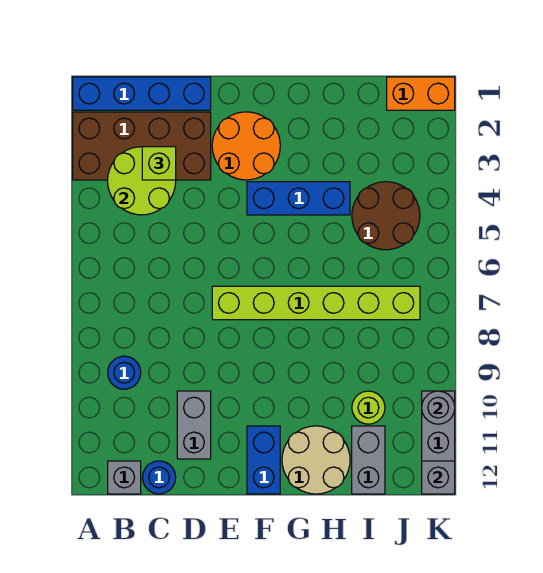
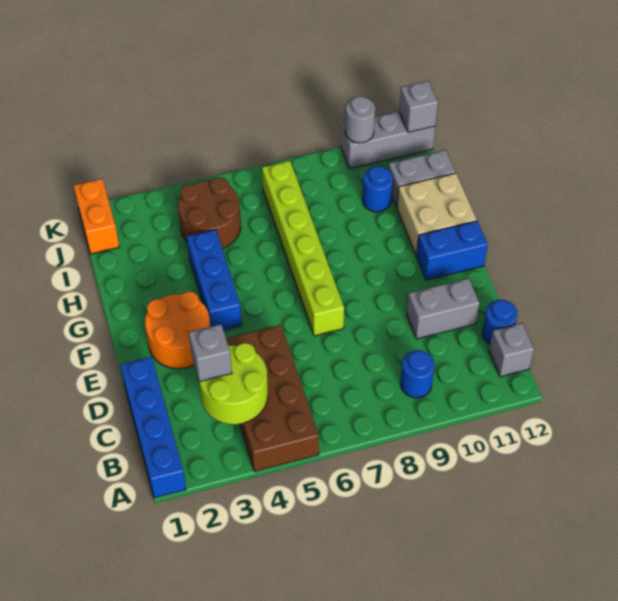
brown brick A2:D3 level 1 -> brown brick A4:D5 level 1
lime brick C3 level 3 -> grey brick C3 level 3
tan round brick G11:H12 level 1 -> tan brick G11:H12 level 1
lime round brick I10 level 1 -> blue round brick I10 level 1

